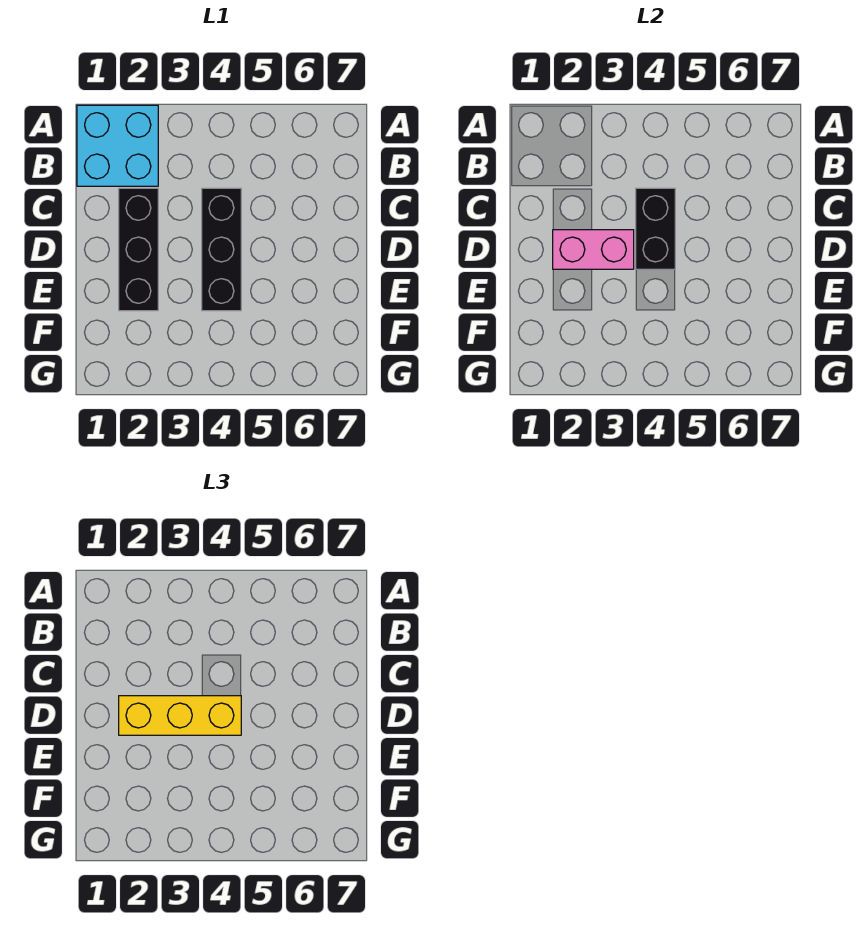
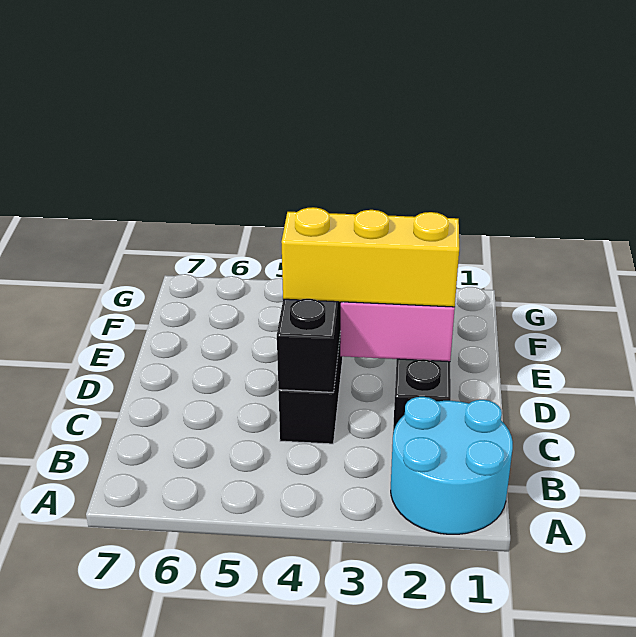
cyan brick A1:B2 level 1 -> cyan round brick A1:B2 level 1

